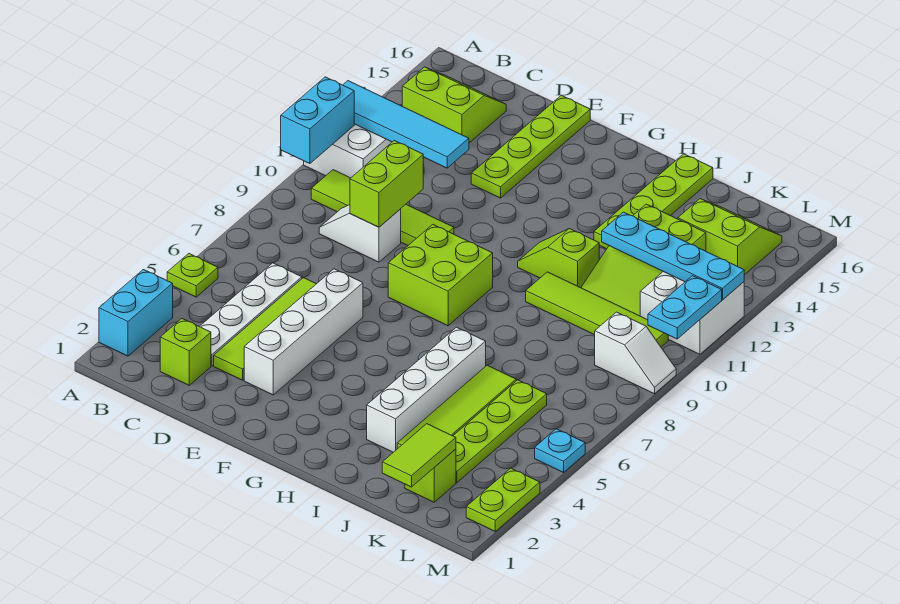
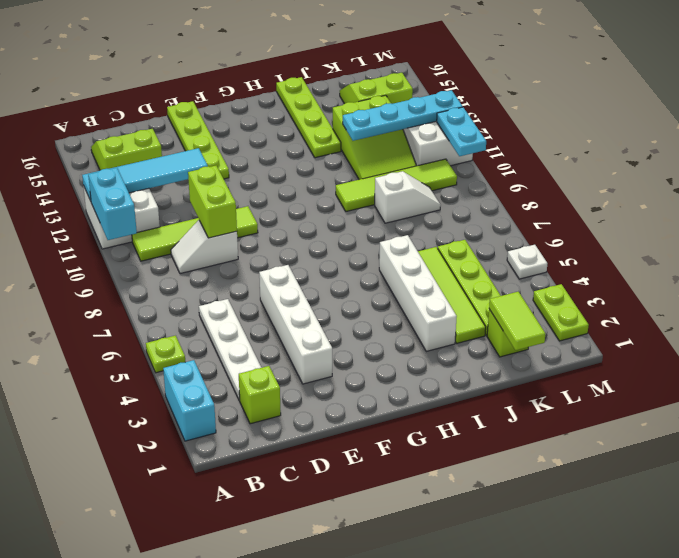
lime tile D3:D6 level 1 -> none
lime brick F8:G9 level 1 -> none
lime slope H11:I11 level 1 top I -> none
white slope L9:M9 level 1 top L -> white slope J9:K9 level 1 top J
cyan plate M5 level 1 -> white plate M5 level 1

